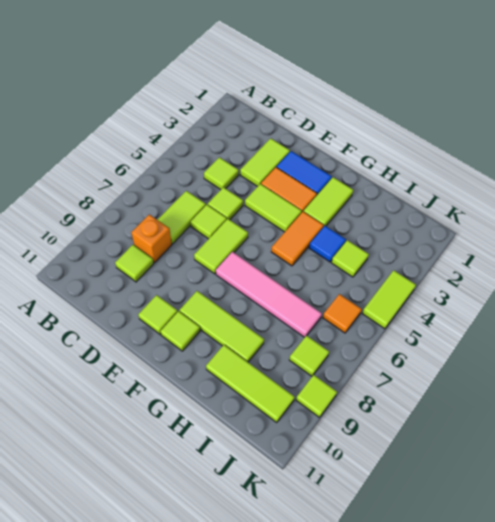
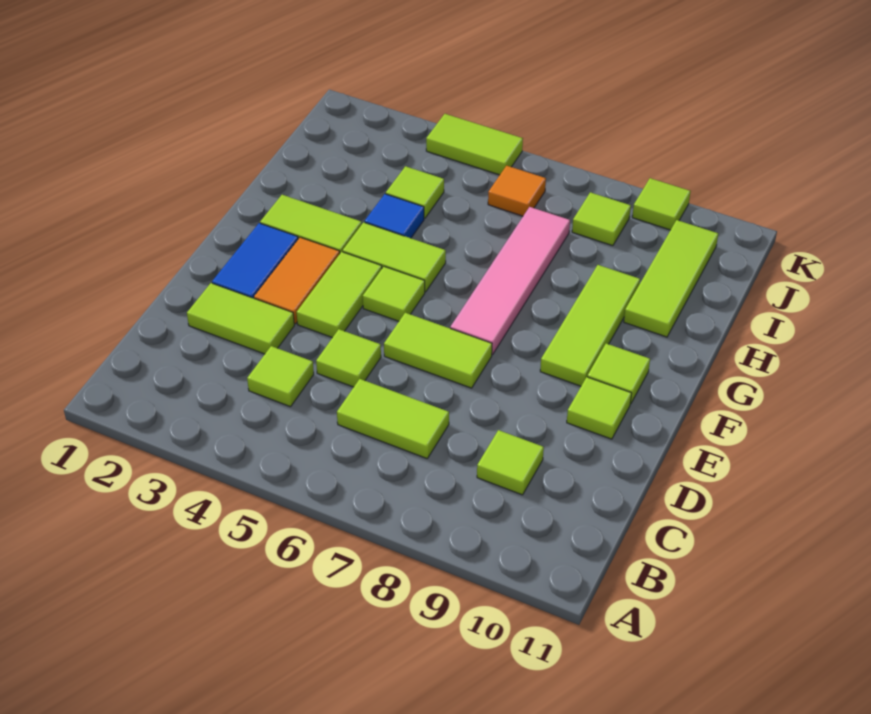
orange brick C8 level 1 -> none
lime tile D6 level 1 -> lime tile F5 level 1
orange tile G4:G5 level 1 -> lime tile G4:G5 level 1

